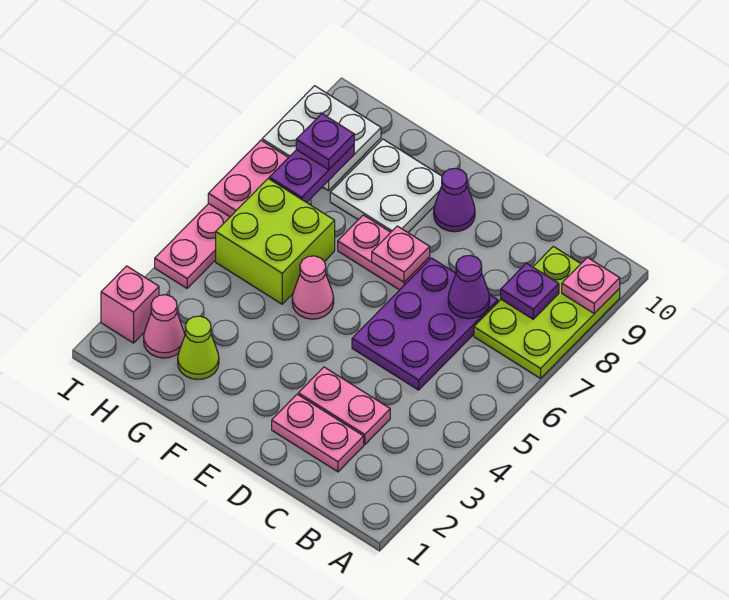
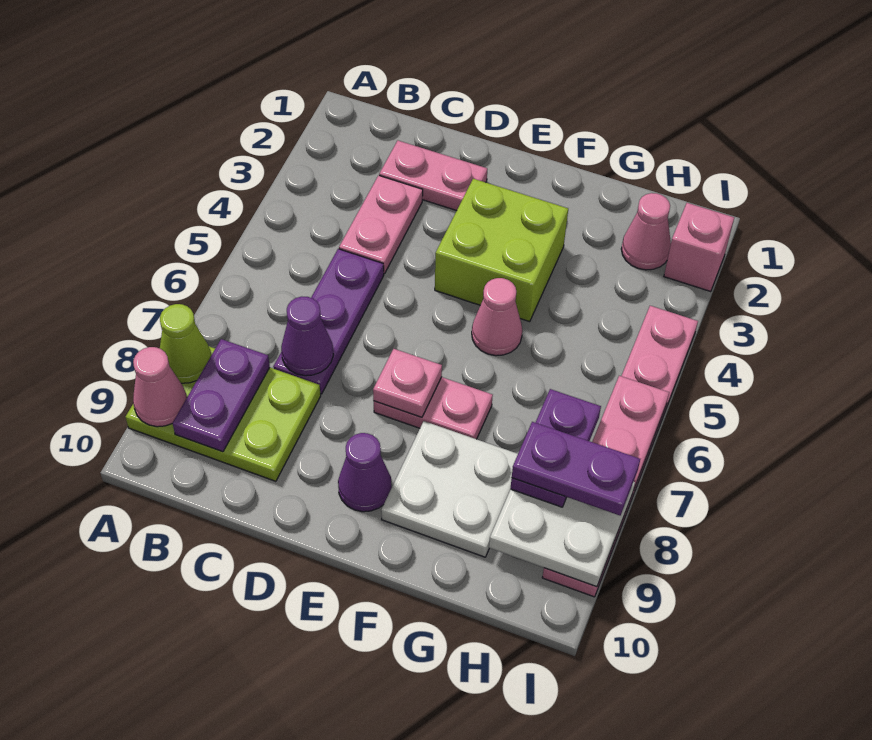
lime plate A7:B9 level 1 -> lime plate A8:C9 level 1
pink plate A9 level 2 -> pink cone A9 level 2
purple plate B8 level 2 -> purple plate B8:B9 level 2
pink plate C3:D3 level 1 -> pink plate C3:C4 level 1
purple plate C5:D7 level 1 -> purple plate C5:C7 level 1
lime cone G2 level 1 -> lime cone A8 level 2
lime brick G5:H6 level 1 -> lime brick E3:F4 level 1
purple plate H8 level 4 -> purple plate H8:I8 level 4

